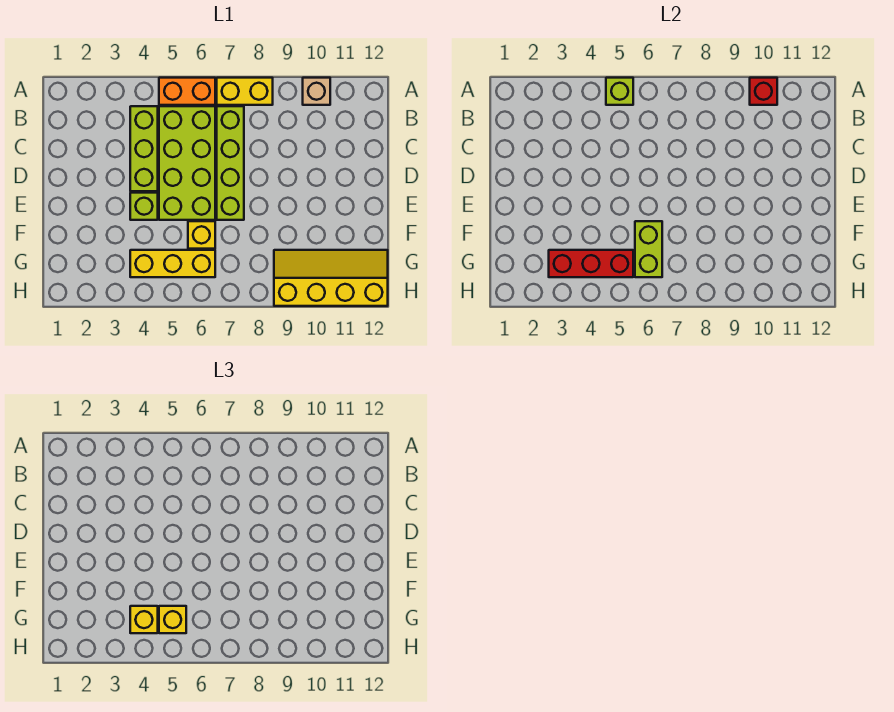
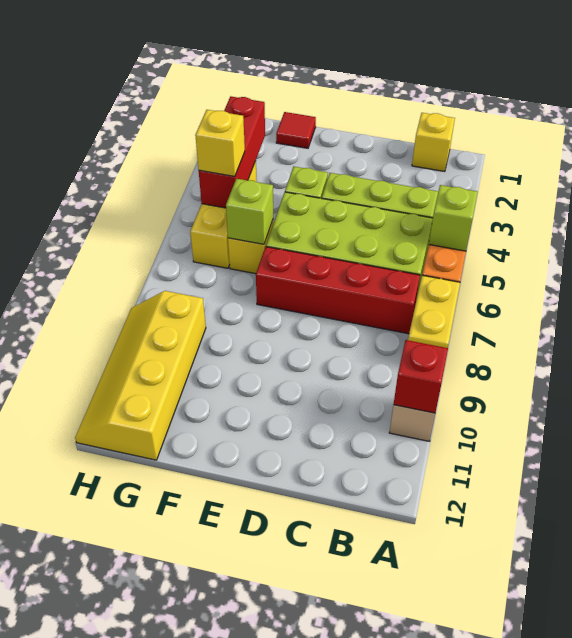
lime brick B7:E7 level 1 -> red brick B7:E7 level 1
none -> red tile F1 level 1
lime brick F6:G6 level 2 -> lime brick F6 level 2
yellow brick G4 level 3 -> yellow brick B1 level 1
yellow slope G9:H12 level 1 top H -> yellow slope G9:H12 level 1 top G

